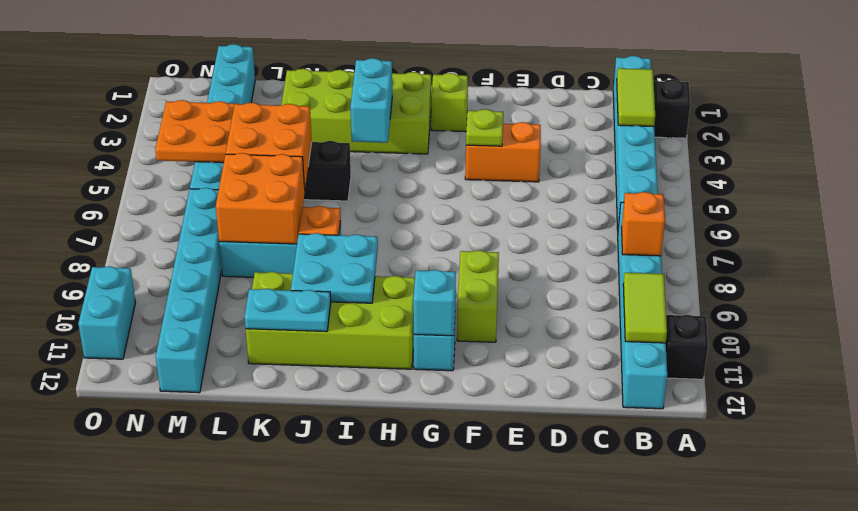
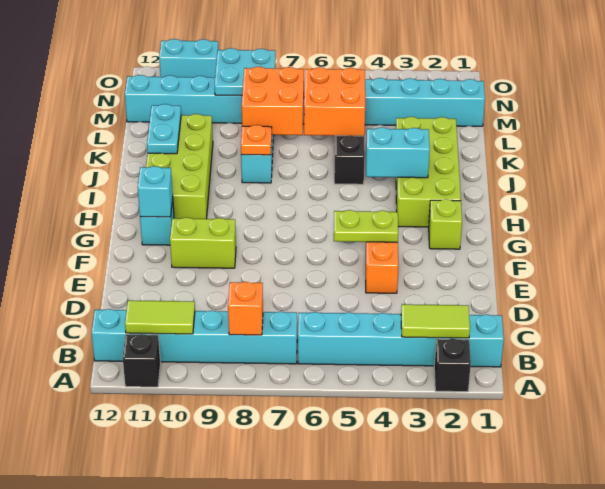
lime plate F4 level 2 -> lime plate F4:F5 level 2
cyan plate I9:J10 level 2 -> cyan plate M8:N9 level 2
orange plate M4:N5 level 2 -> none

